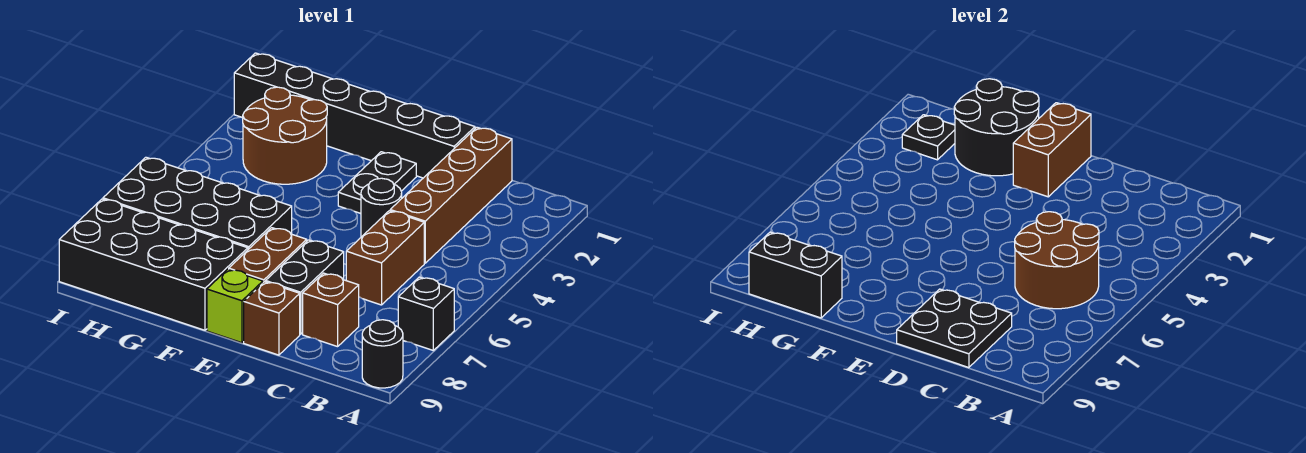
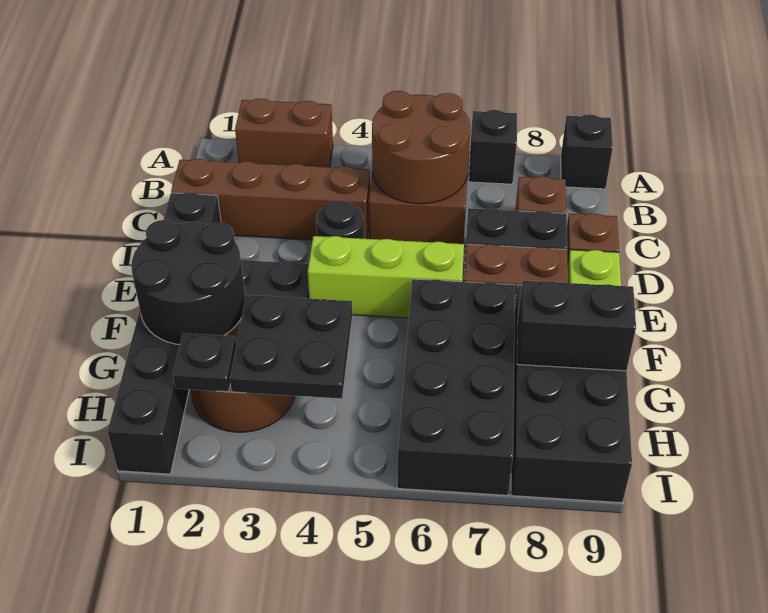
black round brick A9 level 1 -> black brick A9 level 1
black plate C8:D9 level 2 -> black plate G3:H4 level 2
brown brick E1:E2 level 2 -> brown brick A2:A3 level 1
none -> lime brick E4:E6 level 1
black brick G9:H9 level 2 -> black brick G8:G9 level 2

